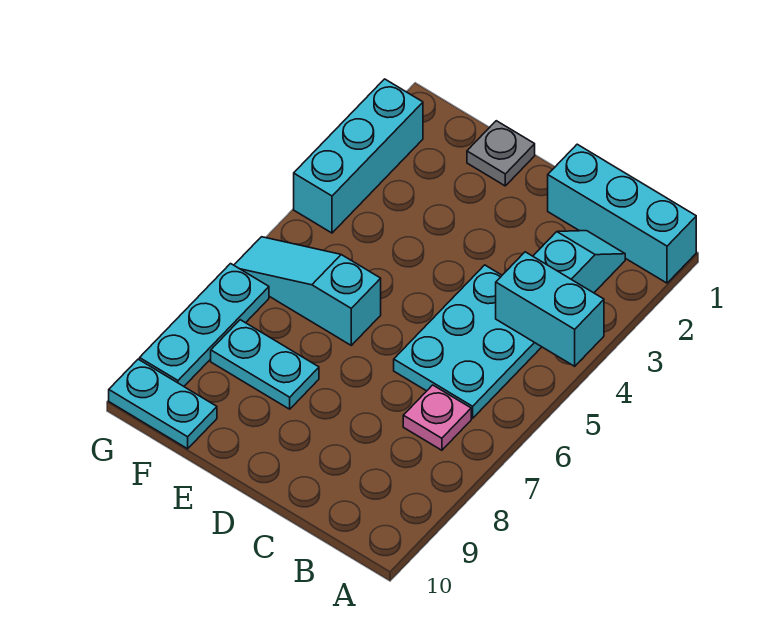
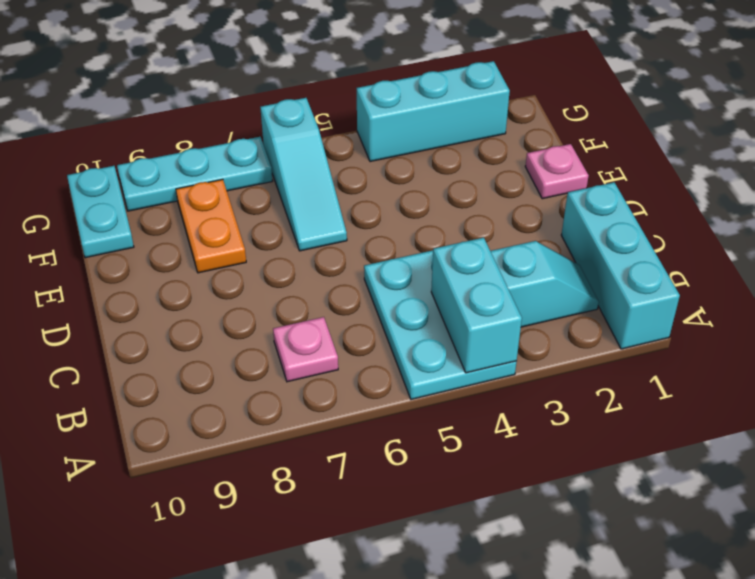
cyan plate B4:C6 level 1 -> cyan plate A4:C5 level 1
grey plate E1 level 1 -> pink plate E1 level 1
cyan slope E6:G6 level 1 top E -> cyan slope E6:G6 level 1 top G
cyan plate E8:F8 level 1 -> orange plate E8:F8 level 1

